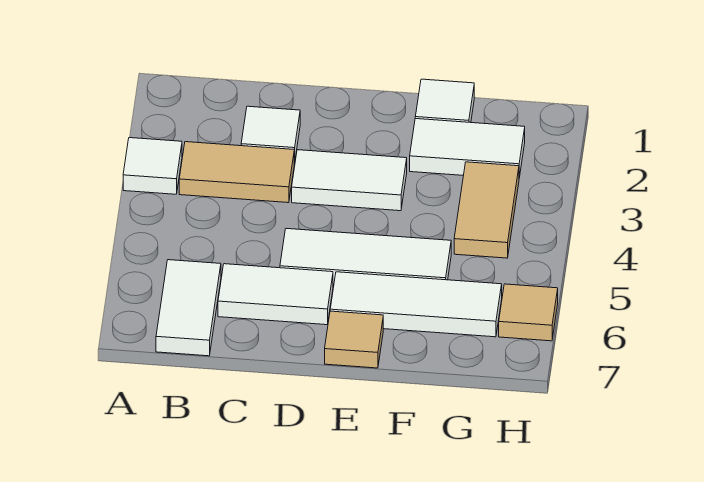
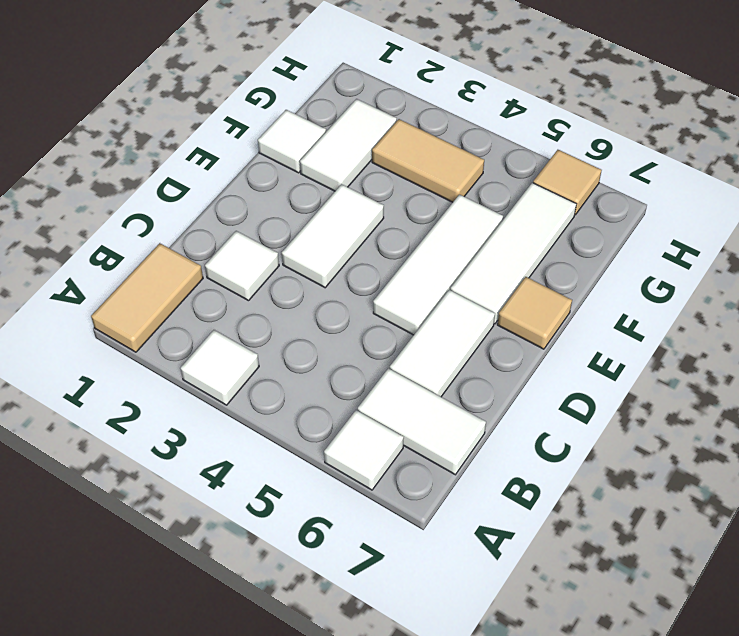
none -> white tile A6 level 1
tan tile B3:C3 level 1 -> tan tile A1:B1 level 1

